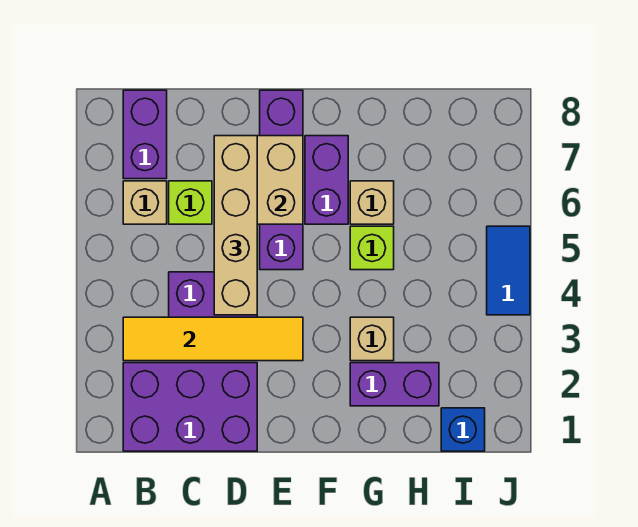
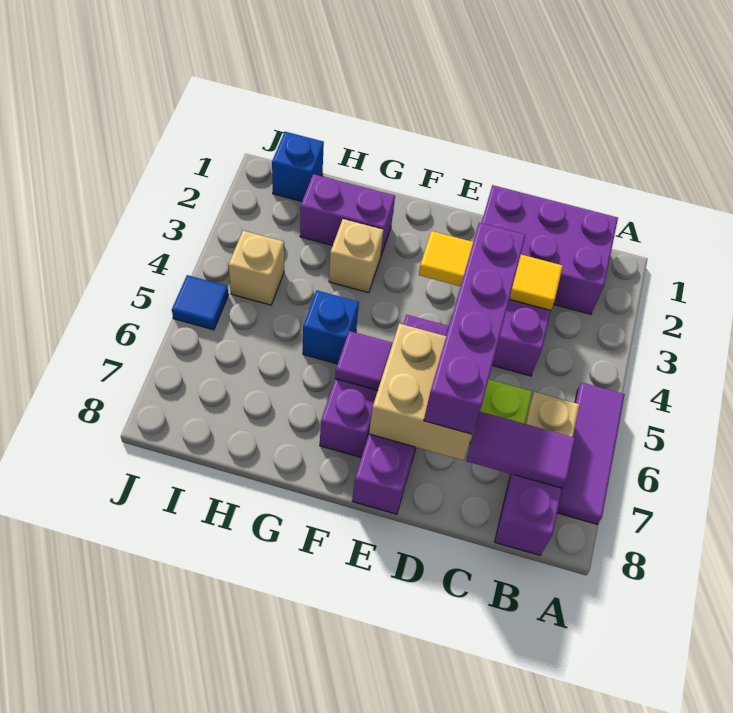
none -> purple tile A5:A7 level 1
yellow tile B3:E3 level 2 -> yellow tile C3:E3 level 2
none -> purple tile B7:C7 level 2
tan brick D4:D7 level 3 -> purple brick D4:D7 level 3
none -> purple tile F6 level 2
lime brick G5 level 1 -> blue brick G5 level 1
tan brick G6 level 1 -> tan brick I4 level 1
blue tile J4:J5 level 1 -> blue tile J5 level 1

